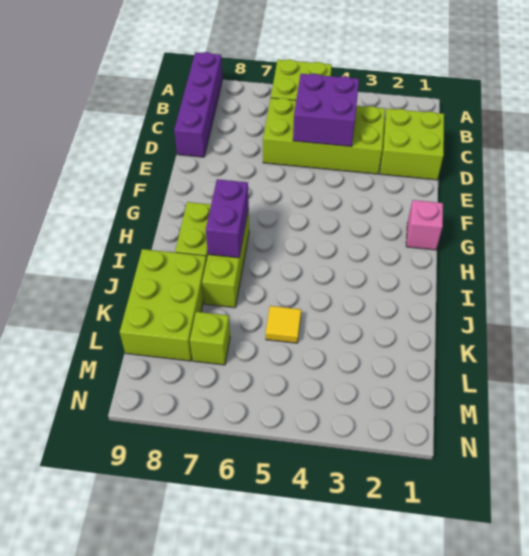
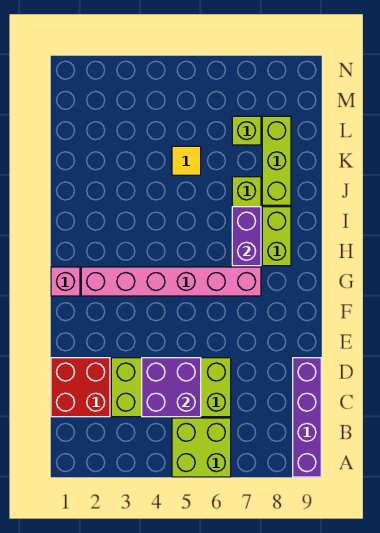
lime brick C1:D2 level 1 -> red brick C1:D2 level 1
none -> pink brick G2:G7 level 1
lime brick J8:L9 level 1 -> lime brick J8:L8 level 1

